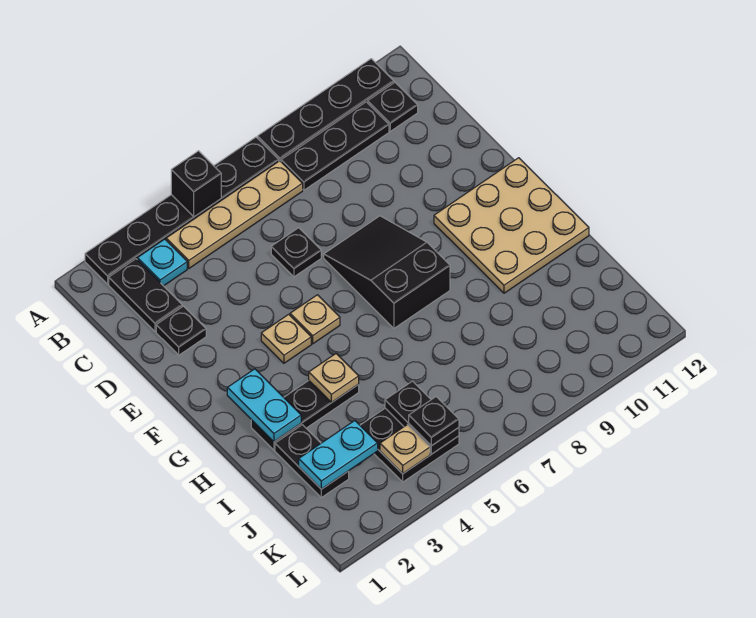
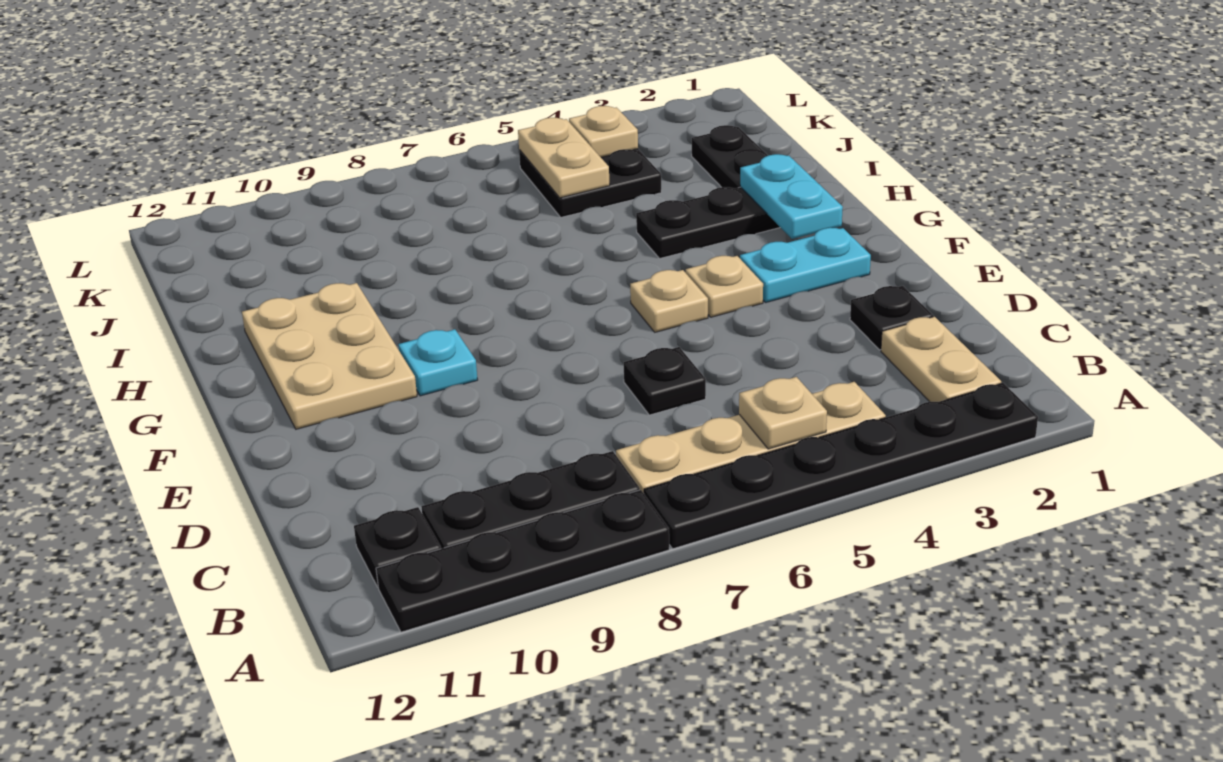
black brick A5 level 2 -> none
black plate B2:C2 level 1 -> tan plate B2:C2 level 1
cyan plate B3 level 1 -> cyan plate F9 level 1
black slope E7:G8 level 1 top G -> none
tan plate F10:H12 level 1 -> tan plate F10:H11 level 1
tan plate H4 level 2 -> tan plate B5 level 2
cyan plate J2:J3 level 2 -> cyan plate F2:F3 level 1
black plate J5:K5 level 2 -> tan plate J5:K5 level 2
black plate K5 level 3 -> none

